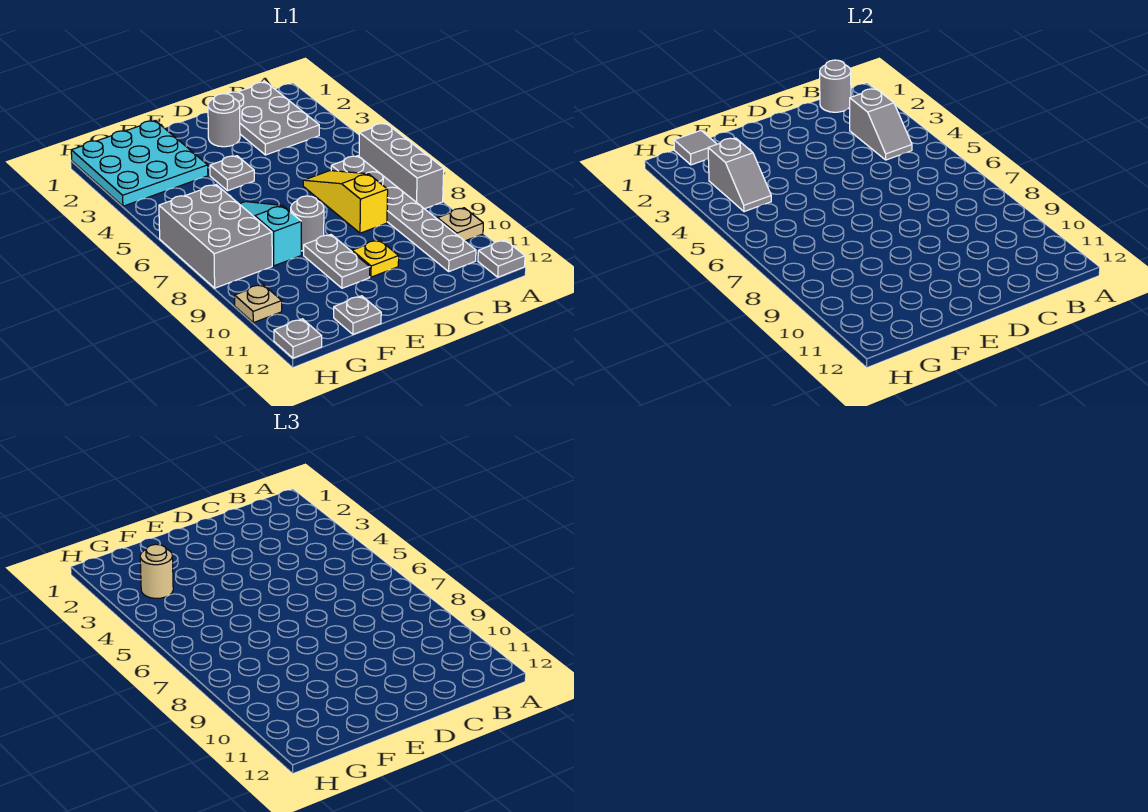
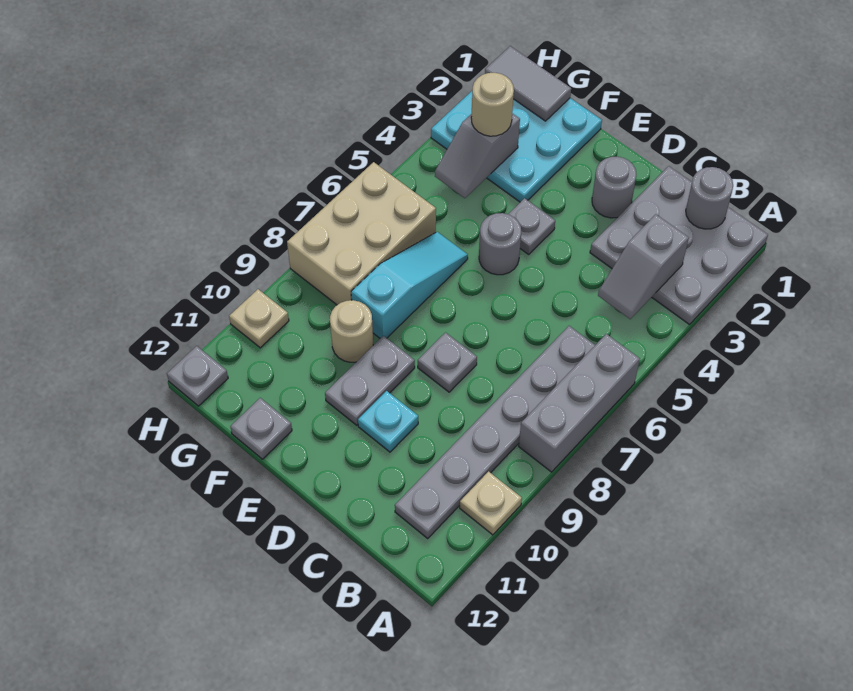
grey plate A12 level 1 -> grey plate D8 level 1
grey plate B1:C3 level 1 -> grey plate A1:C3 level 1
yellow slope C6:C8 level 1 top 8 -> none
yellow plate D10 level 1 -> cyan plate D10 level 1
grey round brick E8 level 1 -> grey round brick E5 level 1
none -> tan round brick F9 level 1
grey tile G1 level 2 -> grey tile G1:H1 level 2
grey brick G6:H8 level 1 -> tan brick G6:H8 level 1

